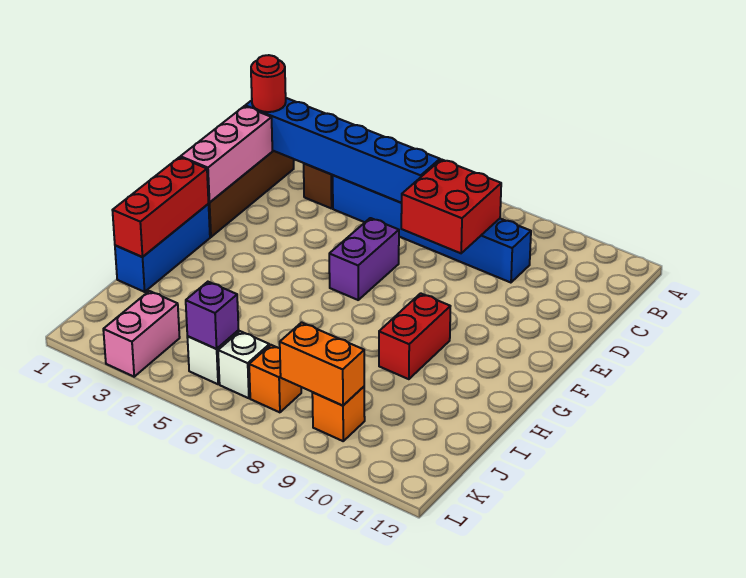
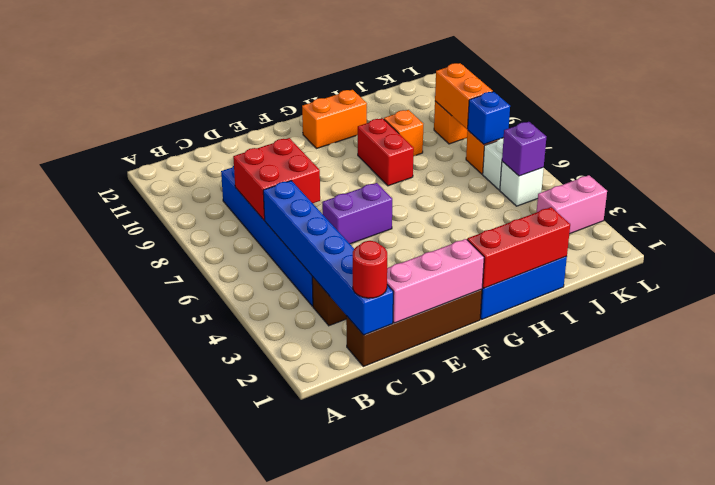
red brick G9:H9 level 1 -> red brick H8:H9 level 1
none -> orange brick G11:H11 level 1
none -> orange brick I9 level 1
none -> blue brick K7 level 2

